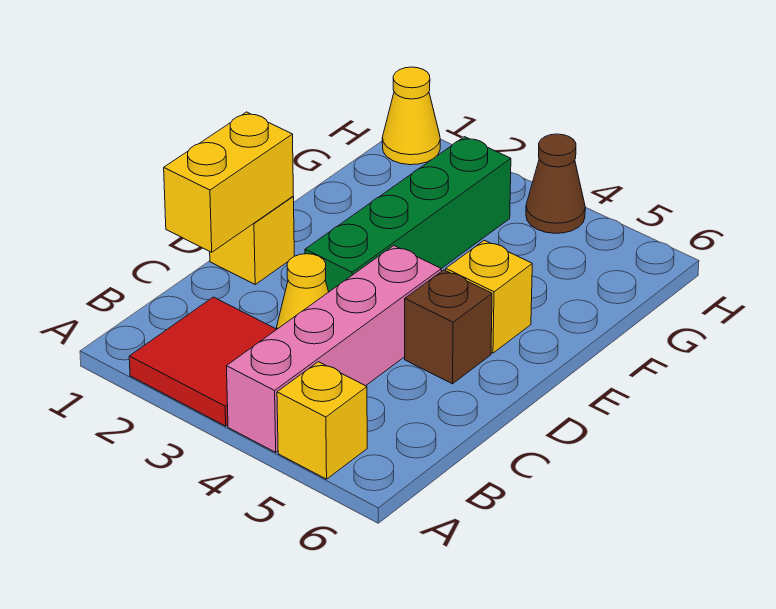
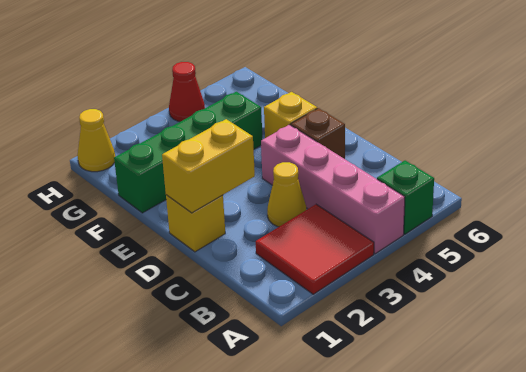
yellow brick A5 level 1 -> green brick A5 level 1
yellow brick C1:D1 level 2 -> yellow brick D1:D2 level 2
green brick D3:G3 level 1 -> green brick F1:F4 level 1
brown cone H4 level 1 -> red cone H4 level 1

